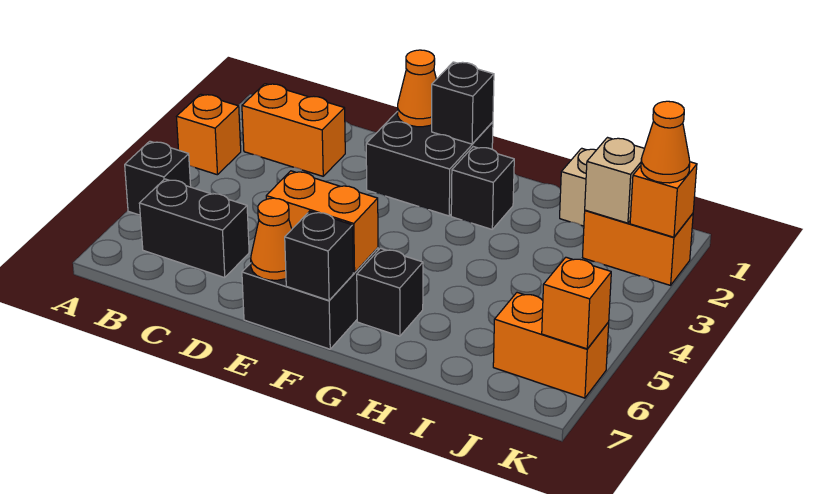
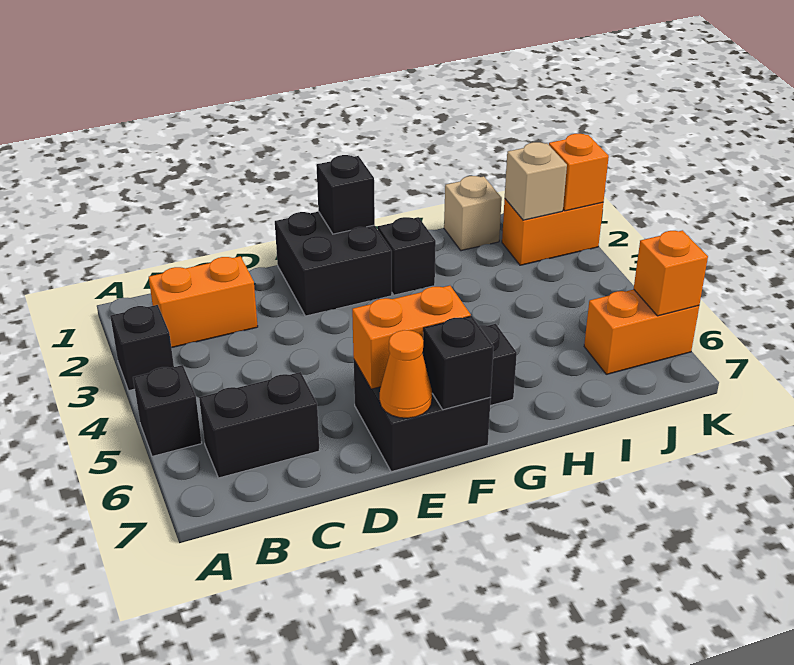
orange brick A3 level 1 -> black brick A3 level 1
orange cone E1 level 2 -> none
orange cone K2 level 3 -> none

